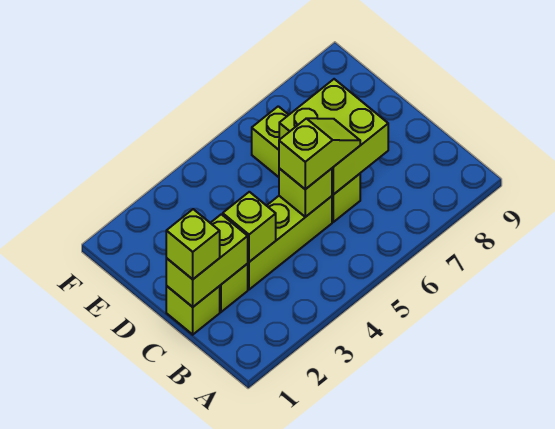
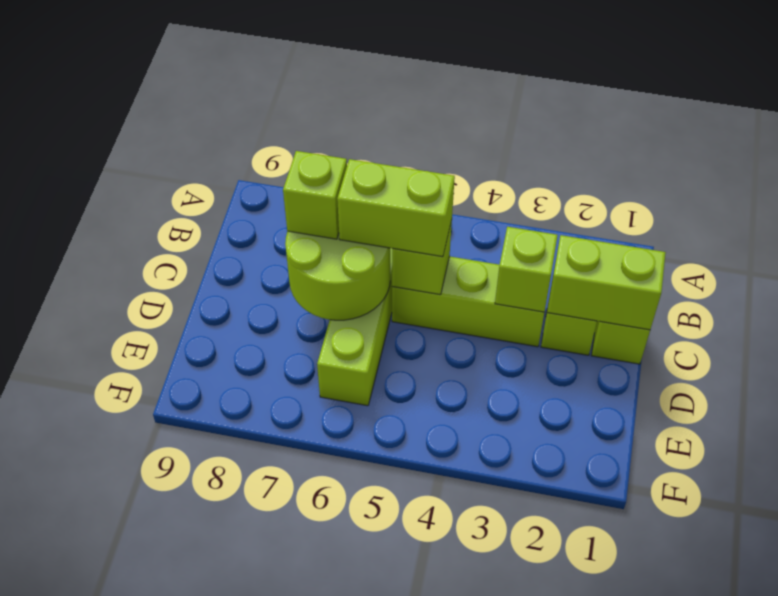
lime brick C1 level 3 -> lime brick C7 level 3
lime slope C5:C6 level 3 top 5 -> lime brick C5:C6 level 3
lime brick C6:D7 level 2 -> lime round brick C6:D7 level 2

